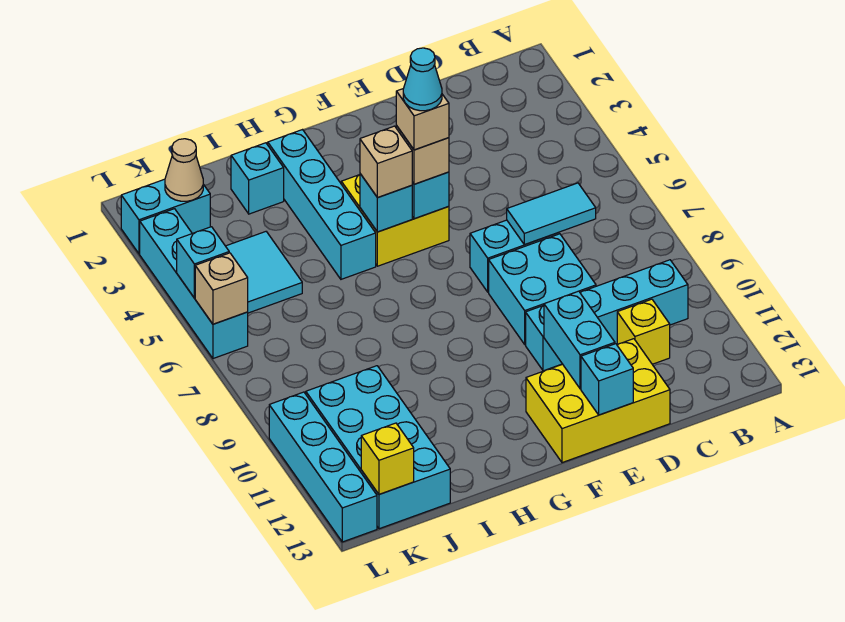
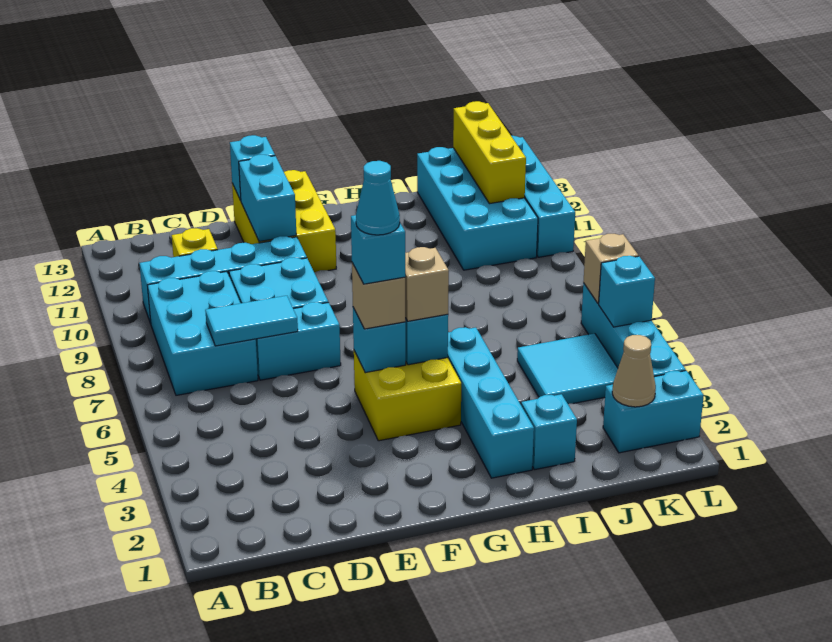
none -> cyan brick B7:C9 level 1
yellow brick D12:F13 level 1 -> yellow brick E11:F13 level 1
tan brick F5 level 4 -> cyan brick F5 level 4
yellow brick K13 level 2 -> yellow brick K11:K13 level 2

